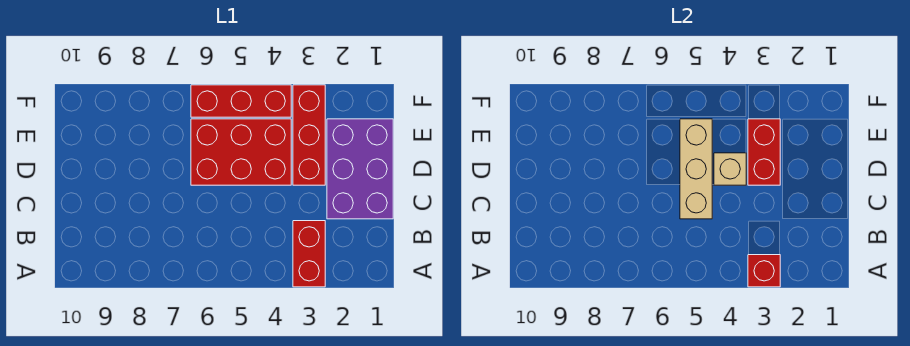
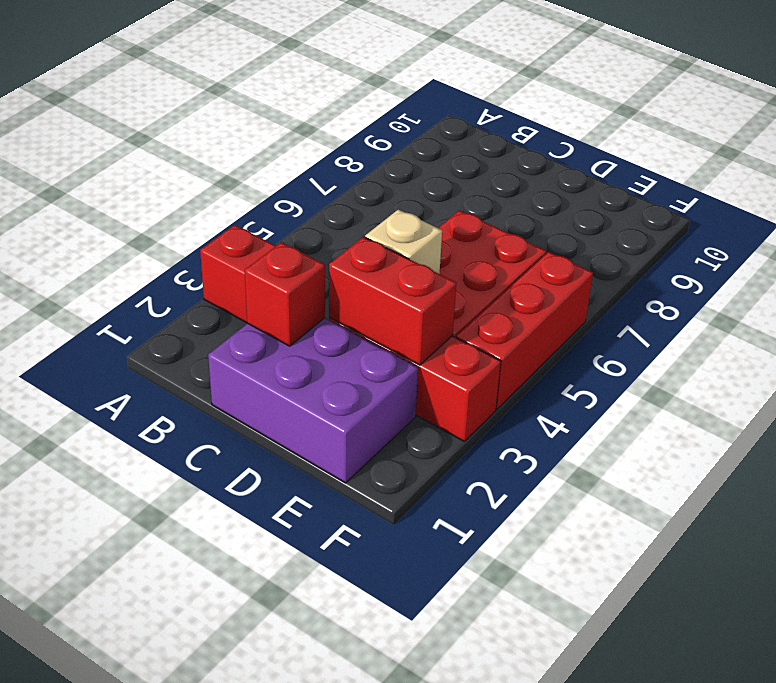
red brick A3 level 2 -> red brick C2 level 2
tan brick C5:E5 level 2 -> none

